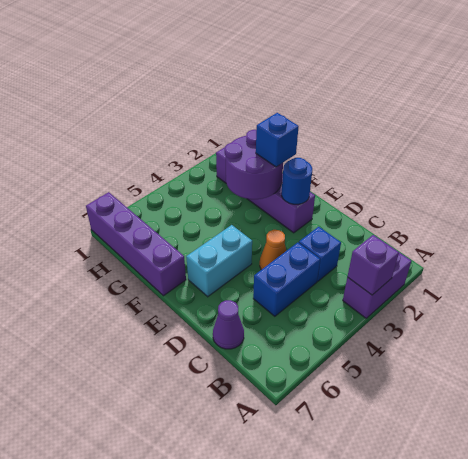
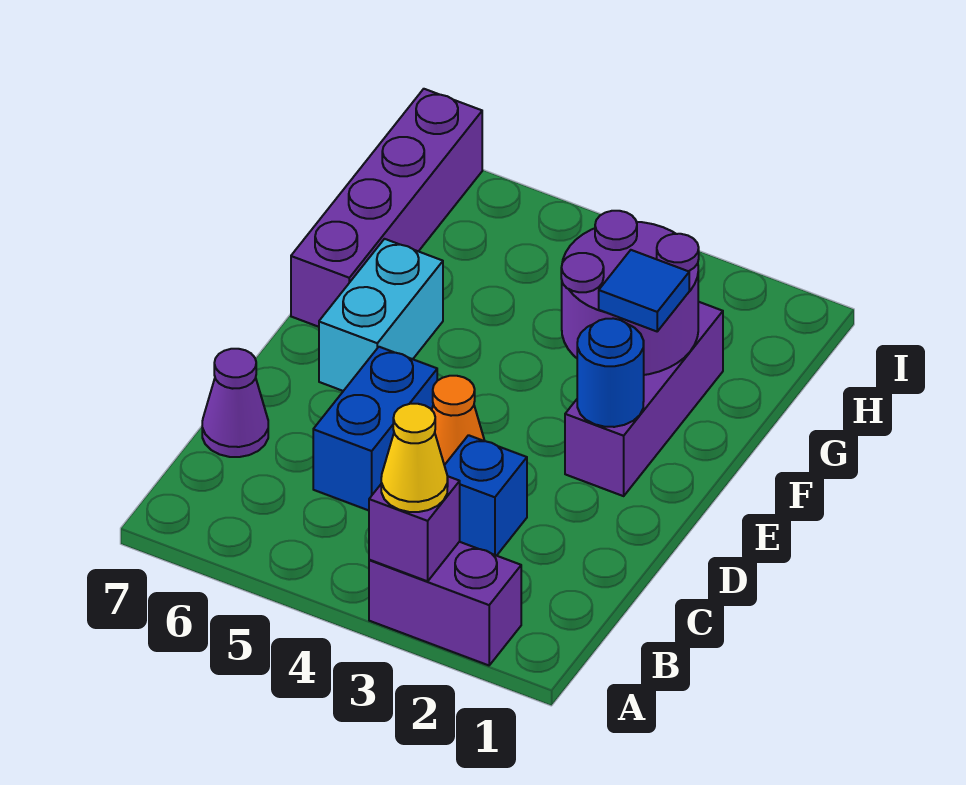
none -> yellow cone A3 level 3
blue brick C4:C5 level 1 -> blue brick C5:D5 level 1
purple brick E2:H2 level 1 -> purple brick E2:G2 level 1
cyan brick E5:E6 level 1 -> cyan brick E6:F6 level 1
blue brick F2 level 3 -> blue tile F2 level 3

